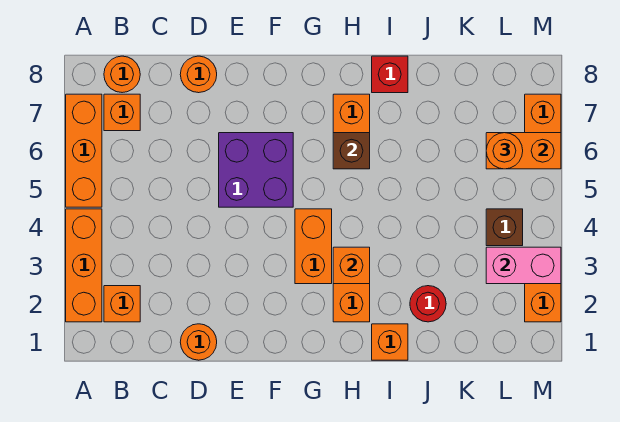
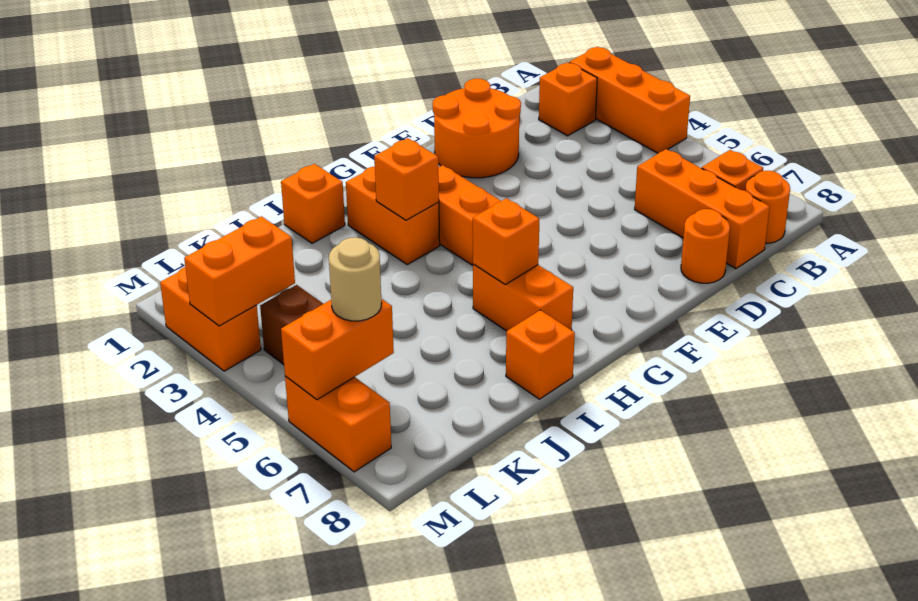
orange brick A5:A7 level 1 -> orange brick C6:C8 level 1
orange round brick D1 level 1 -> orange round brick D1:E2 level 1
purple brick E5:F6 level 1 -> none
brown brick H6 level 2 -> orange brick H6 level 2
red brick I8 level 1 -> orange brick I8 level 1
red round brick J2 level 1 -> none
pink brick L3:M3 level 2 -> orange brick L3:M3 level 2
orange round brick L6 level 3 -> tan round brick L6 level 3

